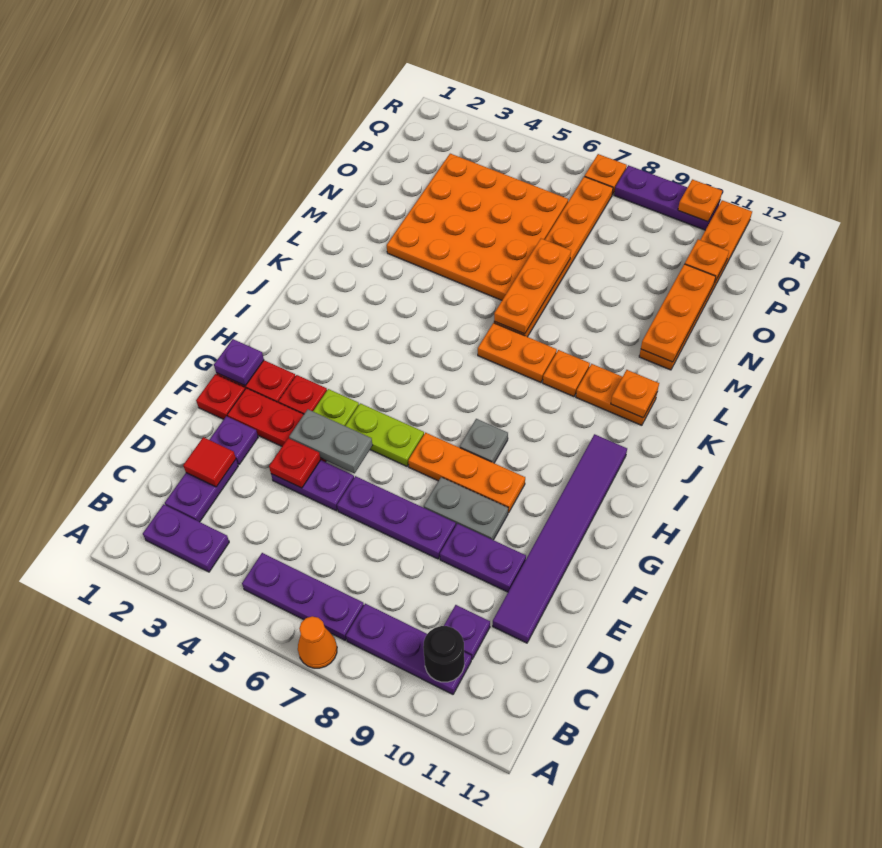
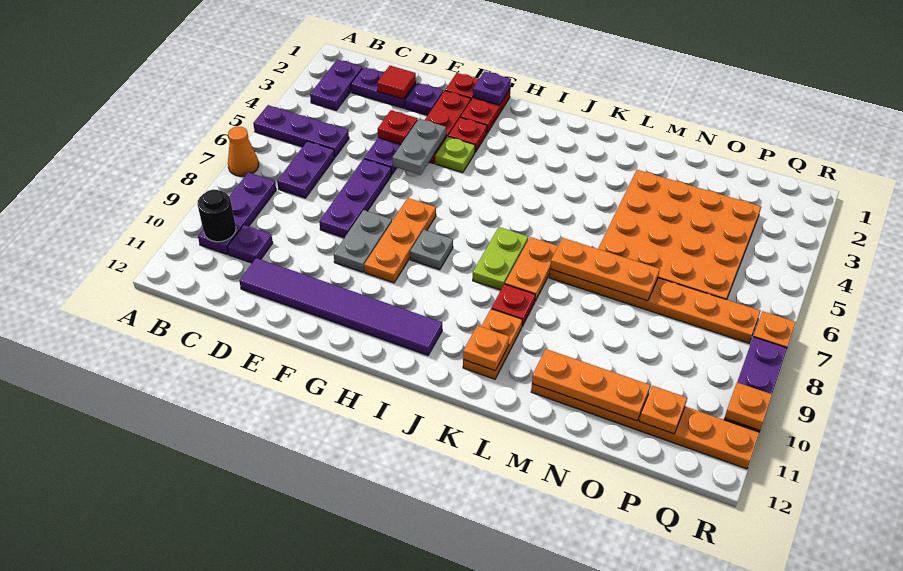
purple plate B5:B7 level 1 -> purple plate A5:C5 level 1
purple plate E9:E10 level 1 -> purple plate C6:C7 level 1
lime plate G5:G6 level 1 -> lime plate J7:J8 level 1
orange plate K9 level 1 -> red plate K9 level 1

